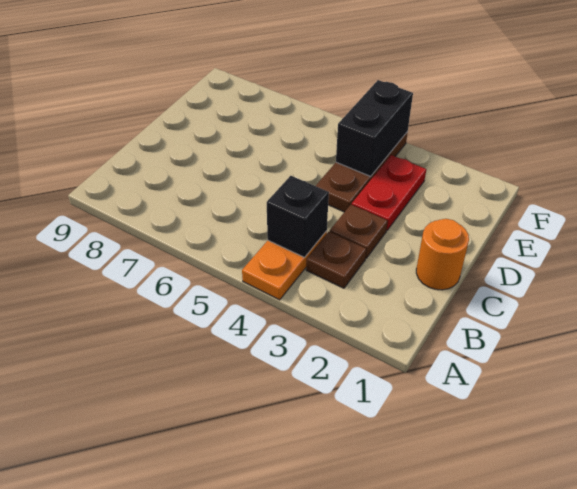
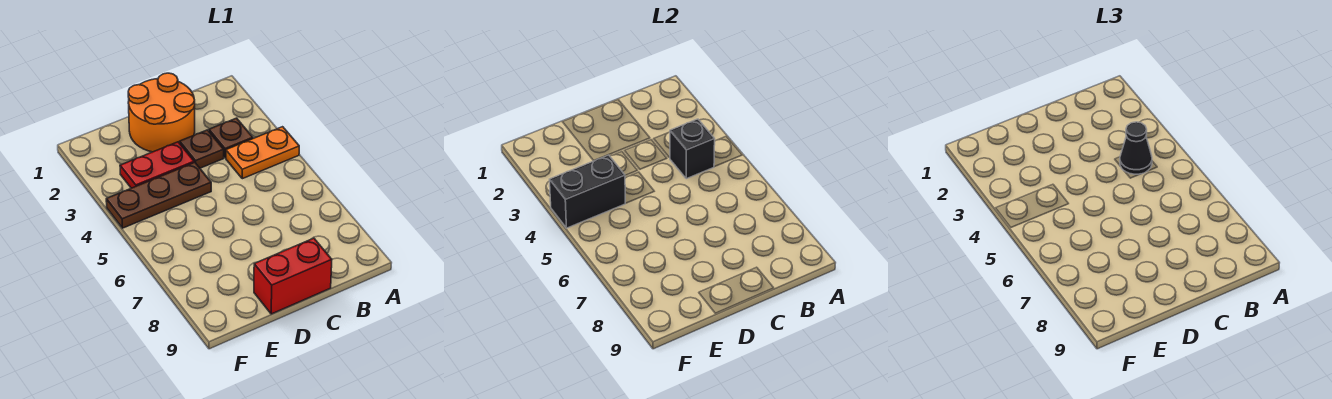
none -> black cone B4 level 3
orange round brick C1 level 1 -> orange round brick C1:D2 level 1
none -> red brick C9:D9 level 1

